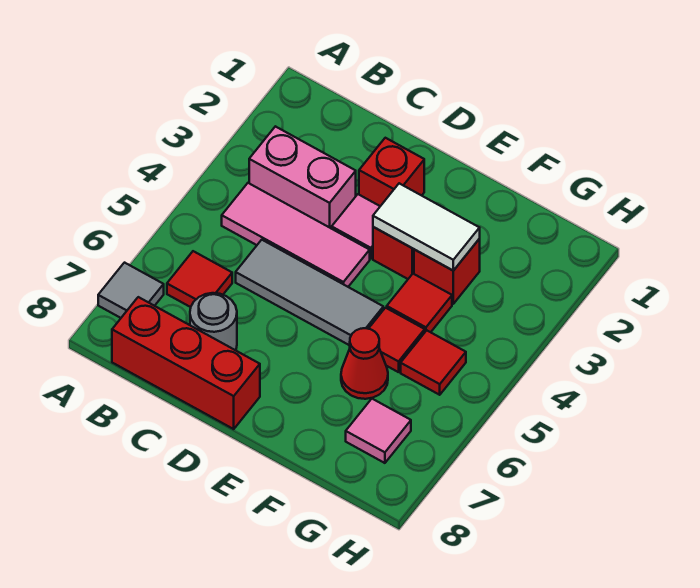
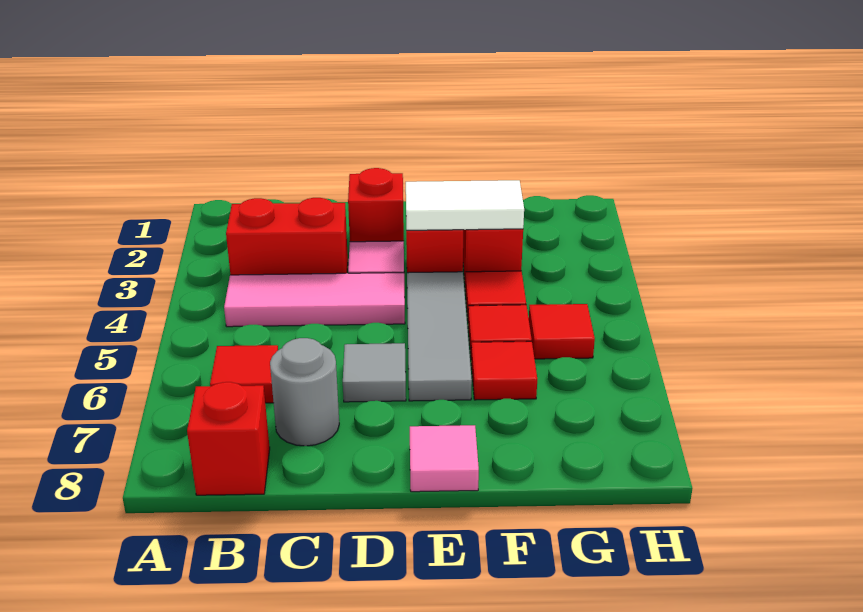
grey tile A7 level 1 -> grey tile D6 level 1
pink brick B3:C3 level 1 -> red brick B3:C3 level 1
red brick B8:D8 level 1 -> red brick B8 level 1
grey tile C5:E5 level 1 -> grey tile E4:E6 level 1
red cone F6 level 1 -> red tile F6 level 1
pink tile G7 level 1 -> pink tile E8 level 1

